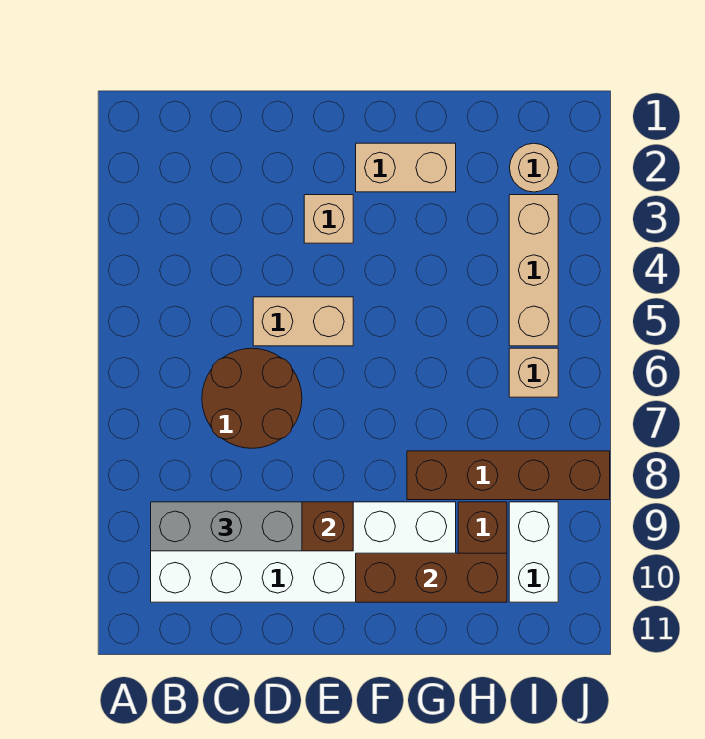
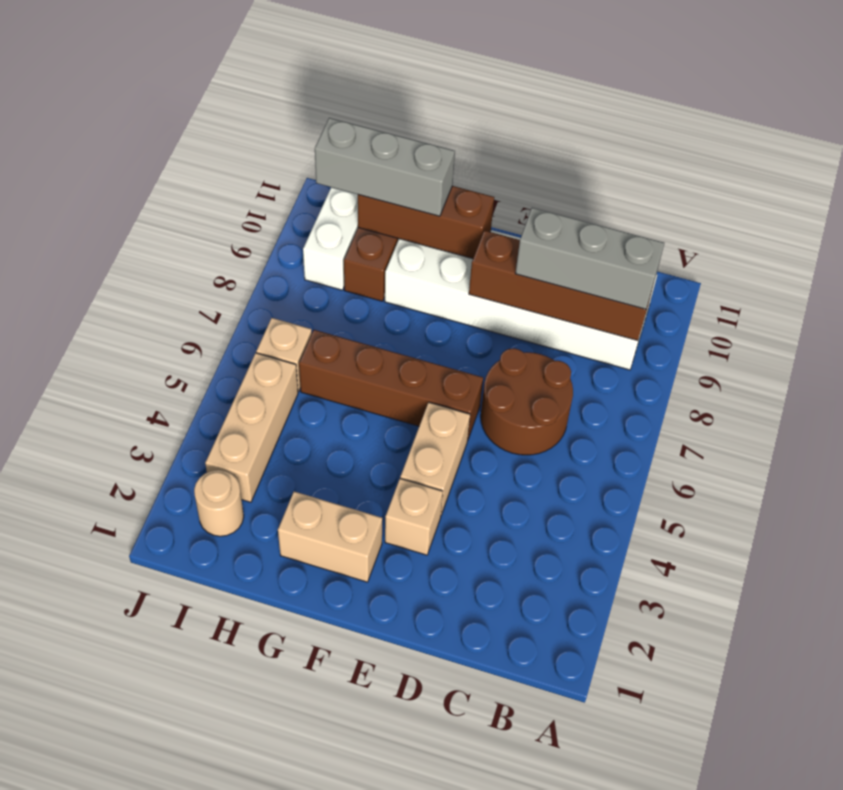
tan brick D5:E5 level 1 -> tan brick E4:E5 level 1
brown brick G8:J8 level 1 -> brown brick E6:H6 level 1
none -> grey brick G10:I10 level 3

